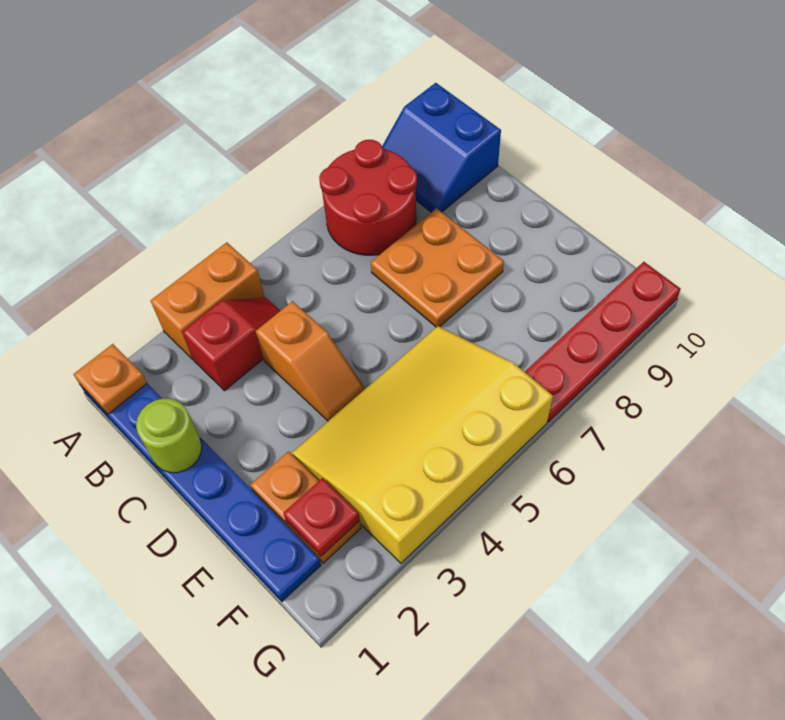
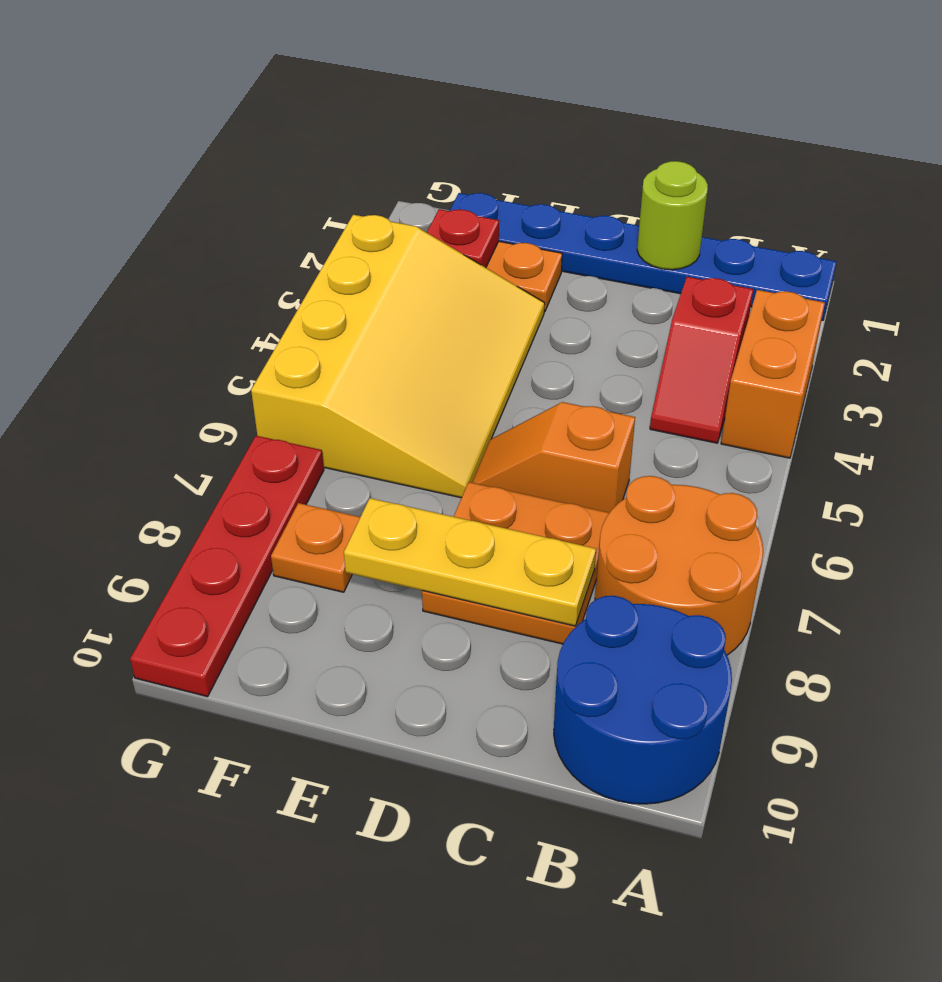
orange plate A1 level 2 -> orange plate F8 level 1
red round brick A7:B8 level 1 -> orange round brick A7:B8 level 1
blue slope A9:B10 level 1 top 10 -> blue round brick A9:B10 level 1
orange slope C4:D4 level 1 top C -> orange slope C6:D6 level 1 top C
none -> yellow plate C8:E8 level 2

